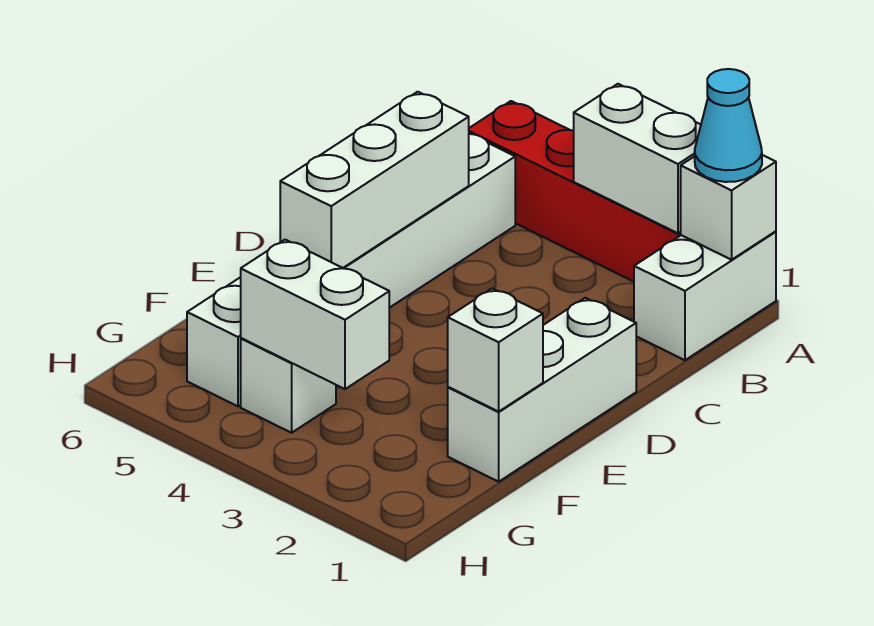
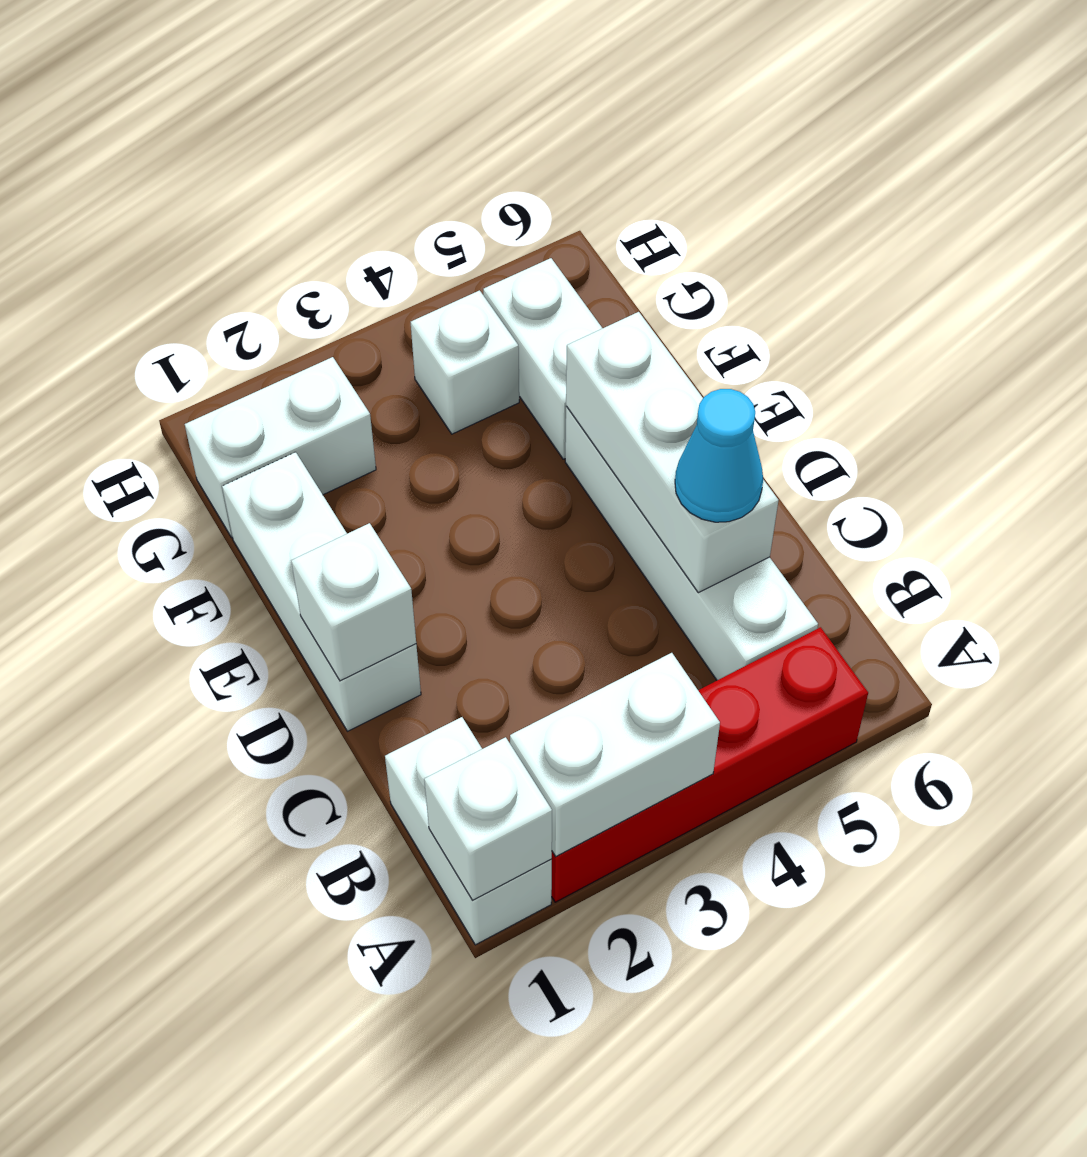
cyan cone A1 level 3 -> cyan cone C5 level 3
white brick F1 level 2 -> white brick D1 level 2
white brick G3:G4 level 2 -> white brick G1:G2 level 1

